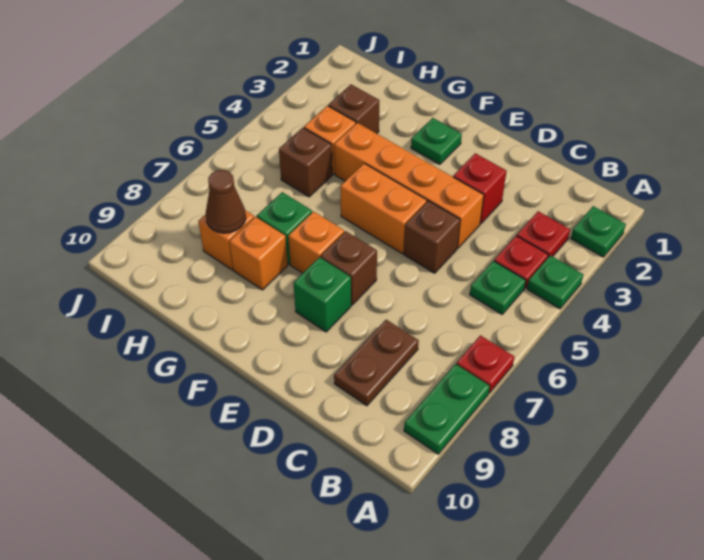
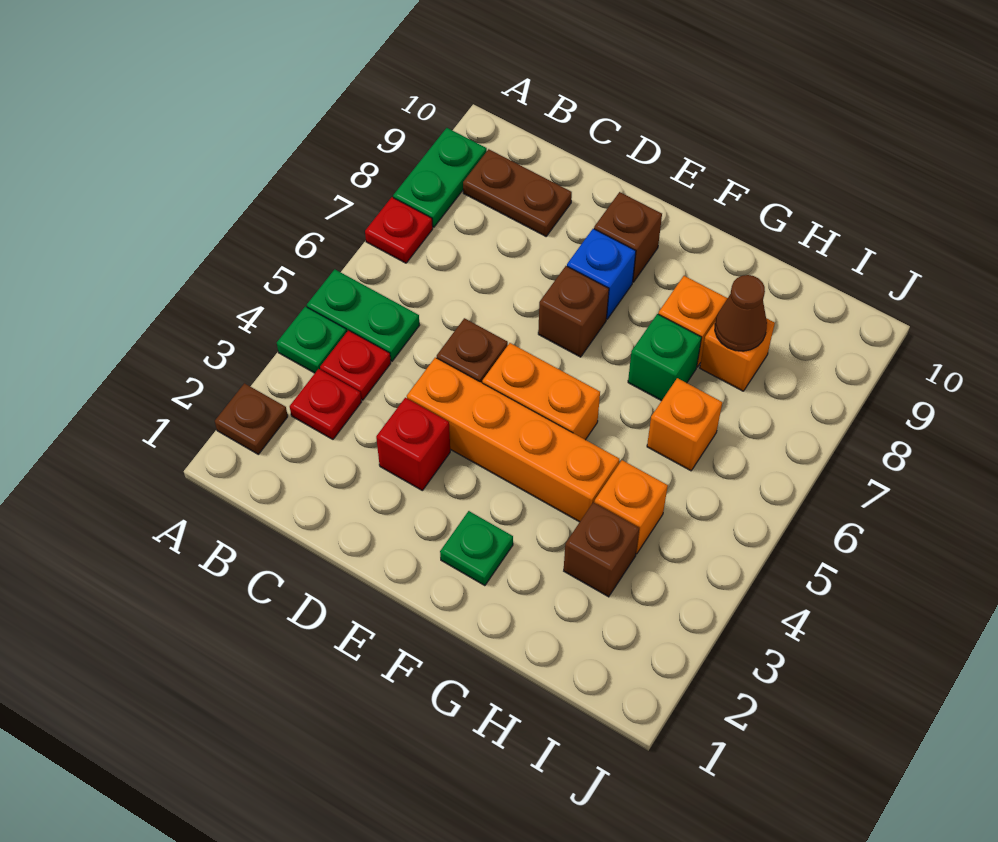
green plate A2 level 1 -> brown plate A2 level 1
green plate B5 level 1 -> green plate A5:B5 level 1
brown plate C8:C9 level 1 -> brown plate B9:C9 level 1
green brick E8 level 1 -> blue brick E8 level 1
orange brick F7 level 1 -> orange brick H6 level 1
brown brick H5 level 1 -> brown brick E9 level 1

